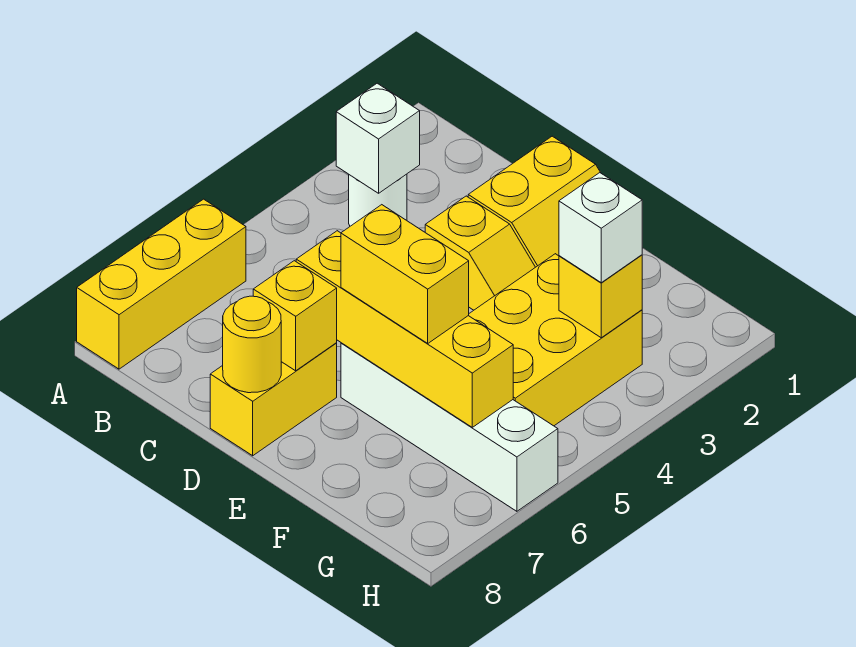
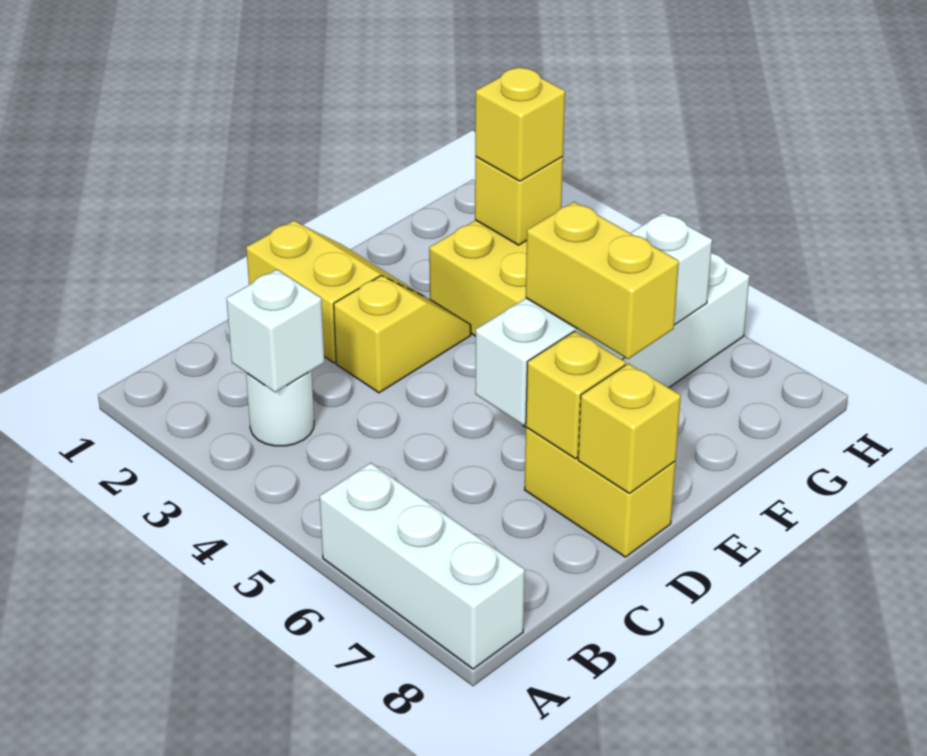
yellow brick A6:A8 level 1 -> white brick A6:A8 level 1
yellow brick D6:G6 level 2 -> white brick D6:G6 level 2
yellow round brick D8 level 2 -> yellow brick D8 level 2
yellow brick E6:F6 level 3 -> yellow brick E6:E7 level 3
white brick G3 level 3 -> yellow brick G3 level 3

